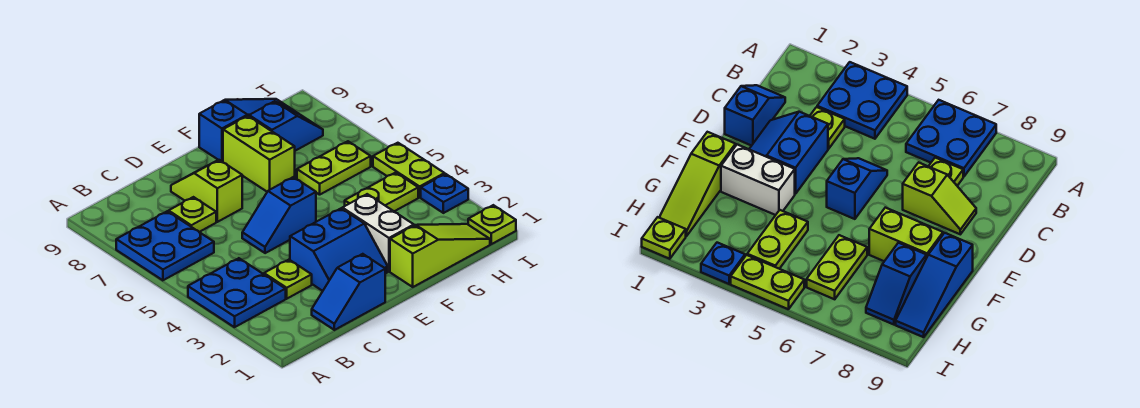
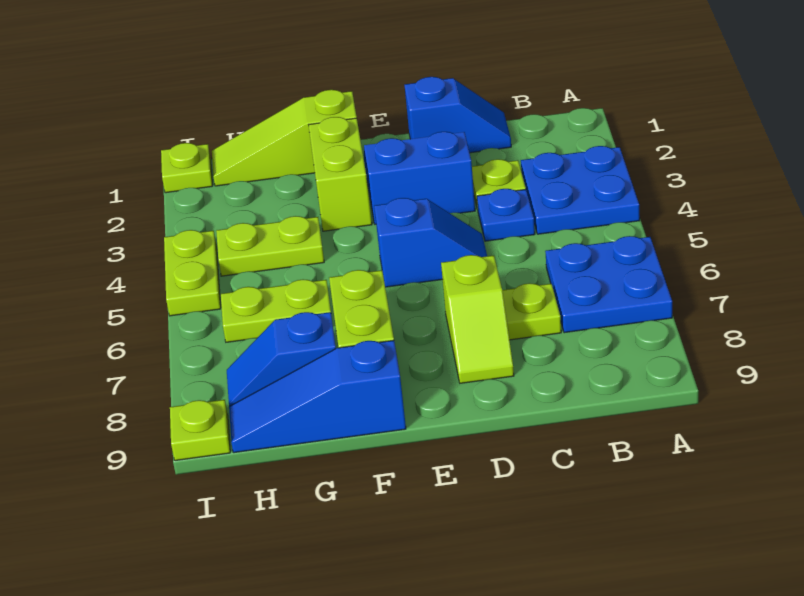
white brick F2:F3 level 1 -> lime brick F2:F3 level 1
blue plate I3 level 1 -> blue plate C4 level 1
none -> lime plate I9 level 1

